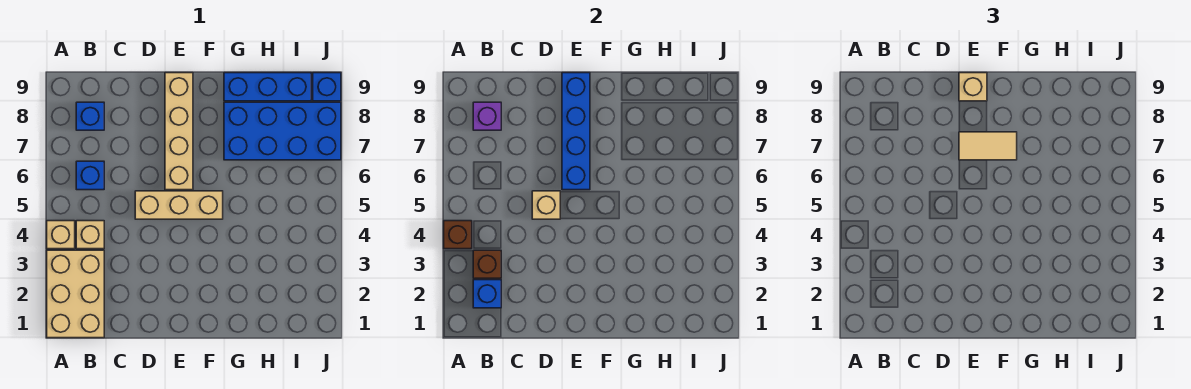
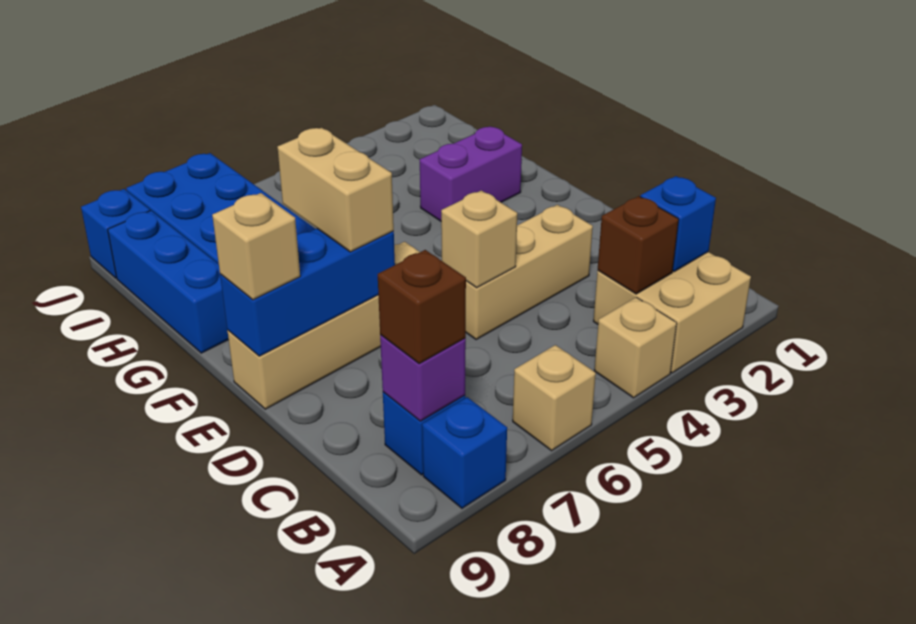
tan brick A1:B3 level 1 -> tan brick A2:B3 level 1
brown brick A4 level 2 -> brown brick B8 level 3
tan brick B4 level 1 -> tan brick A6 level 1
blue brick B6 level 1 -> blue brick A8 level 1
tan brick D5:F5 level 1 -> tan brick D3:D5 level 1
blue brick E6:E9 level 2 -> blue brick E7:E9 level 2
tan tile E7:F7 level 3 -> tan brick E7:F7 level 3
none -> purple brick G2:G3 level 1

